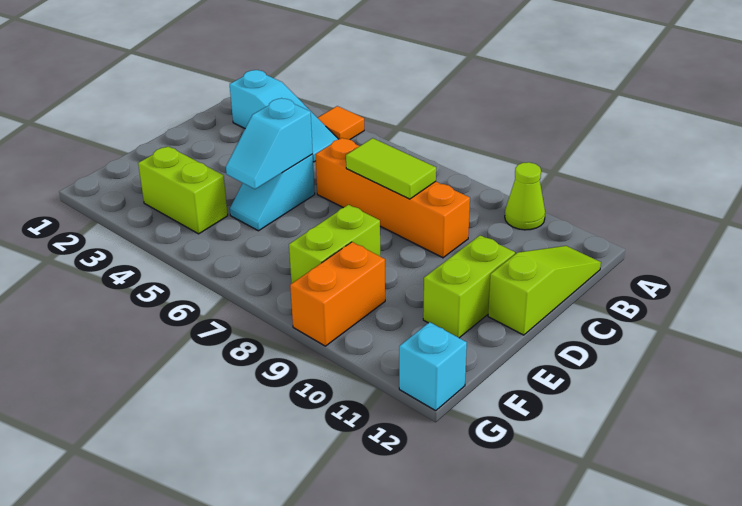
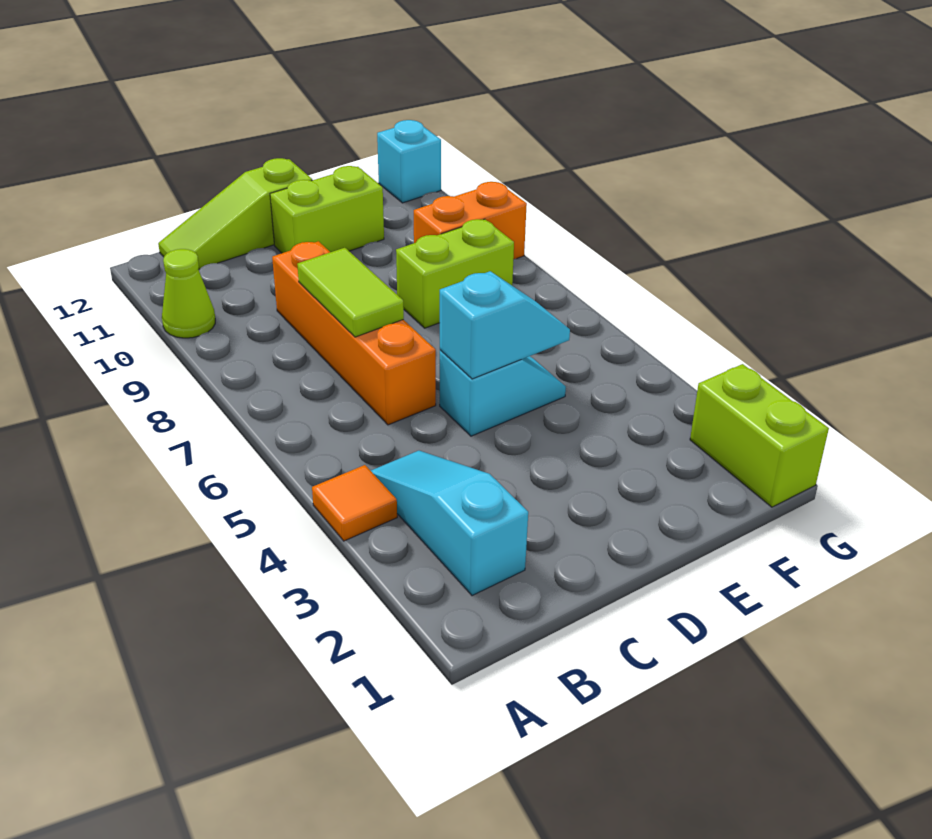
lime brick F3:F4 level 1 -> lime brick G1:G2 level 1

